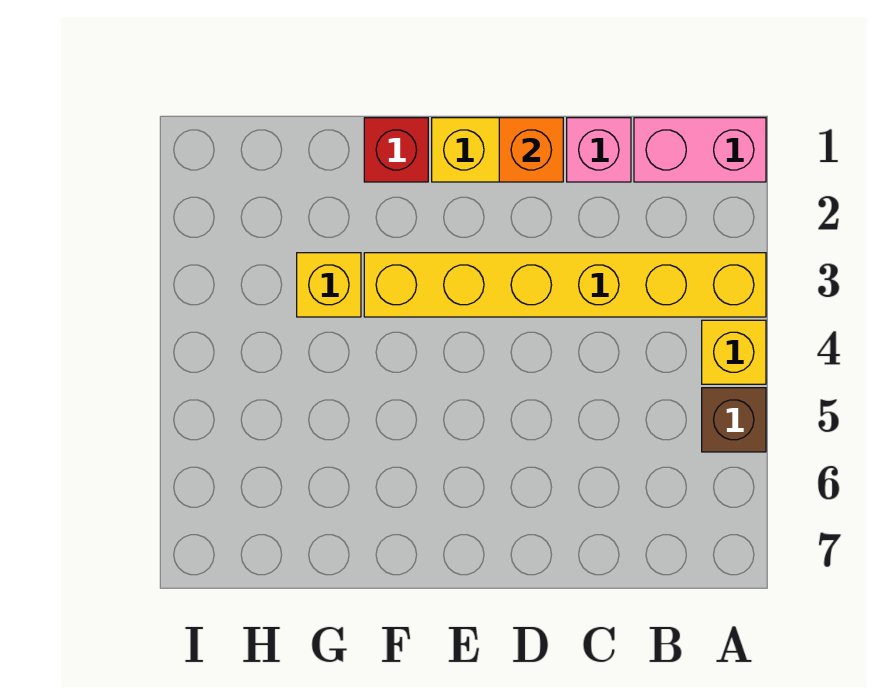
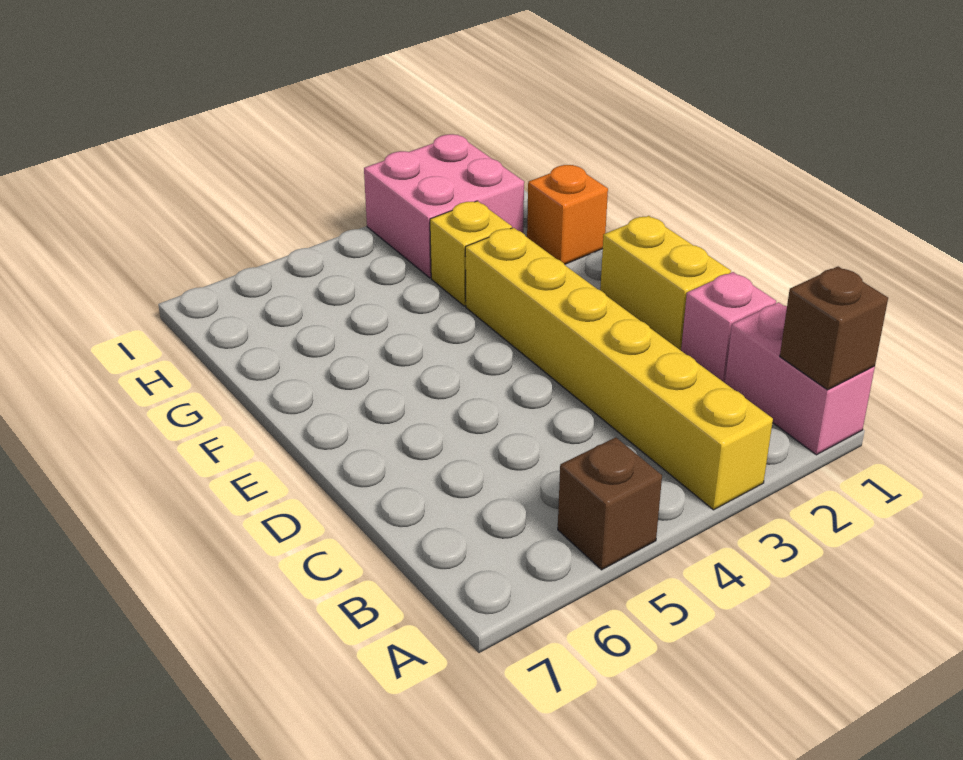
none -> brown brick A1 level 2
yellow brick A4 level 1 -> none
orange brick D1 level 2 -> orange brick G1 level 1
red brick F1 level 1 -> none
none -> pink brick H2:I3 level 1

